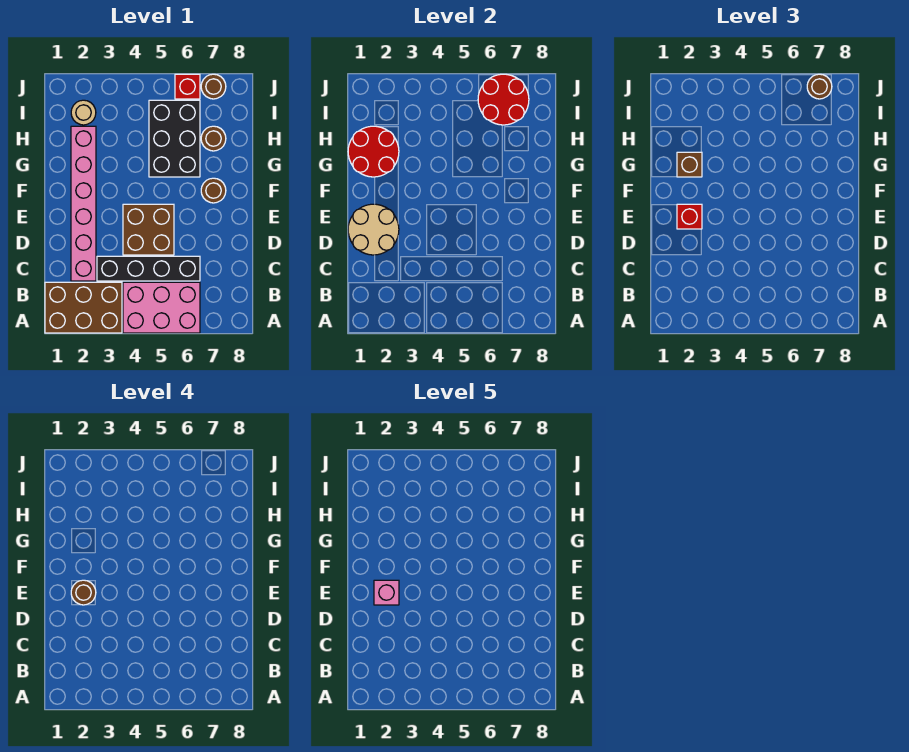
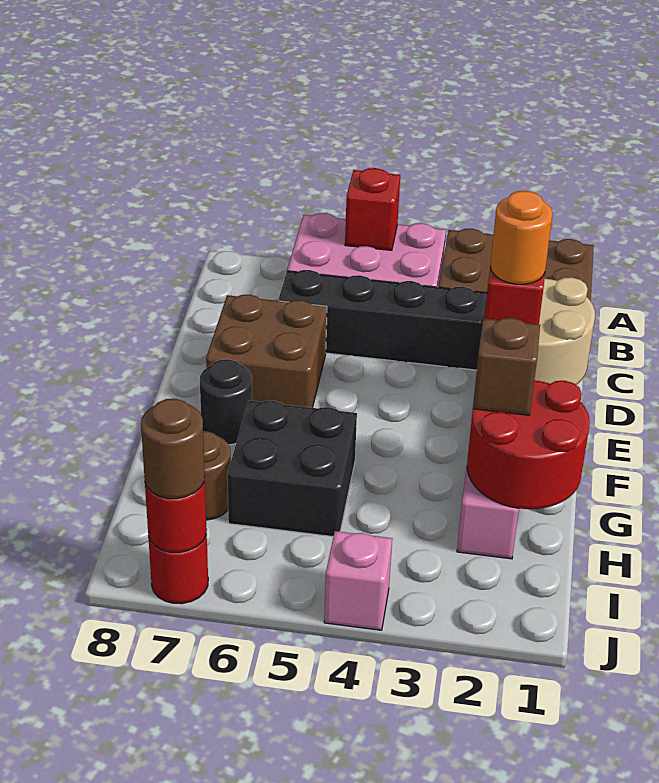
brown brick D4:E5 level 1 -> brown brick D6:E7 level 1
brown round brick E2 level 4 -> orange round brick E2 level 4
pink brick E2 level 5 -> pink brick J4 level 1
brown round brick F7 level 1 -> black round brick F7 level 1
black brick G5:I6 level 1 -> black brick G5:H6 level 1
tan round brick I2 level 1 -> none
red round brick I6:J7 level 2 -> red round brick J7 level 2
red brick J6 level 1 -> red brick A5 level 2
brown round brick J7 level 1 -> red round brick J7 level 1

